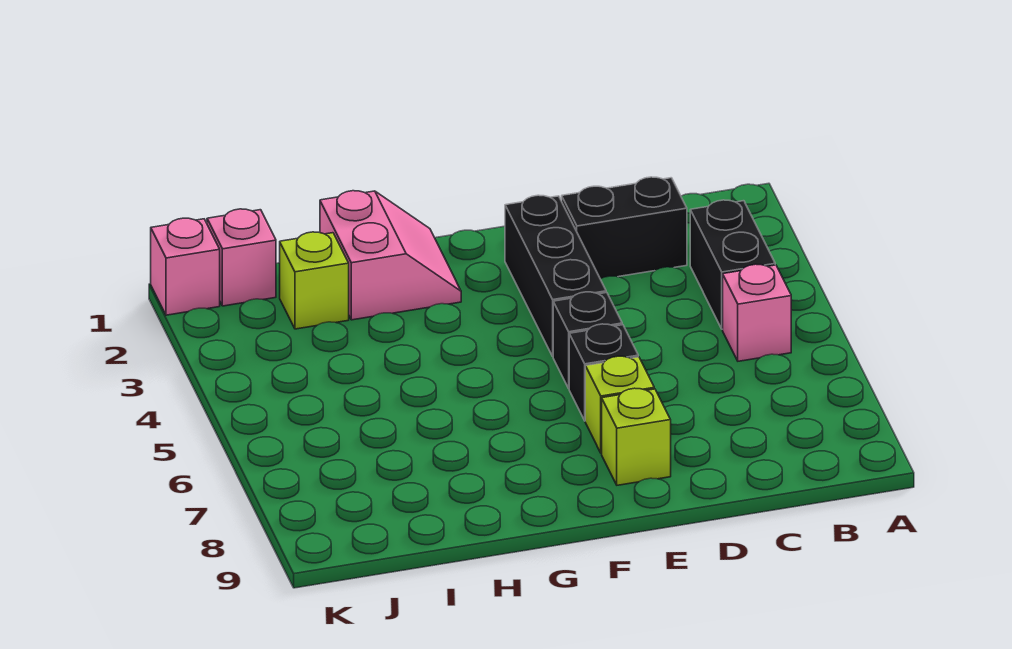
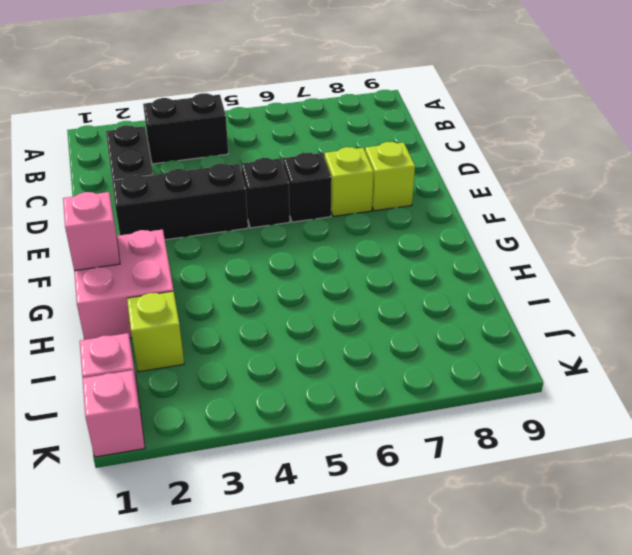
pink brick B5 level 1 -> pink brick G1 level 2
pink slope G1:H2 level 1 top H -> pink brick G1:H2 level 1

